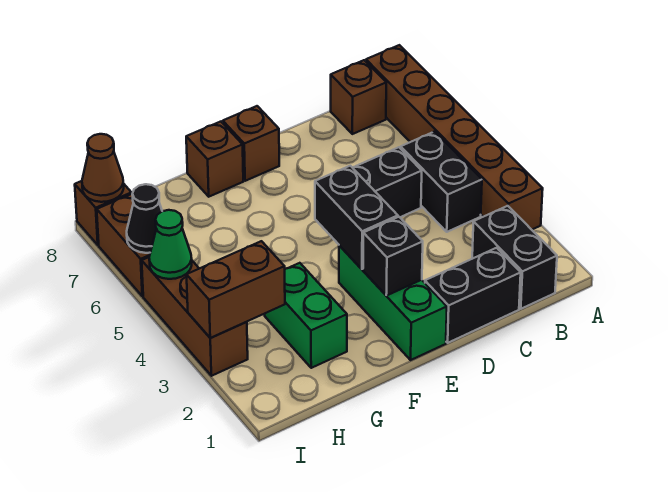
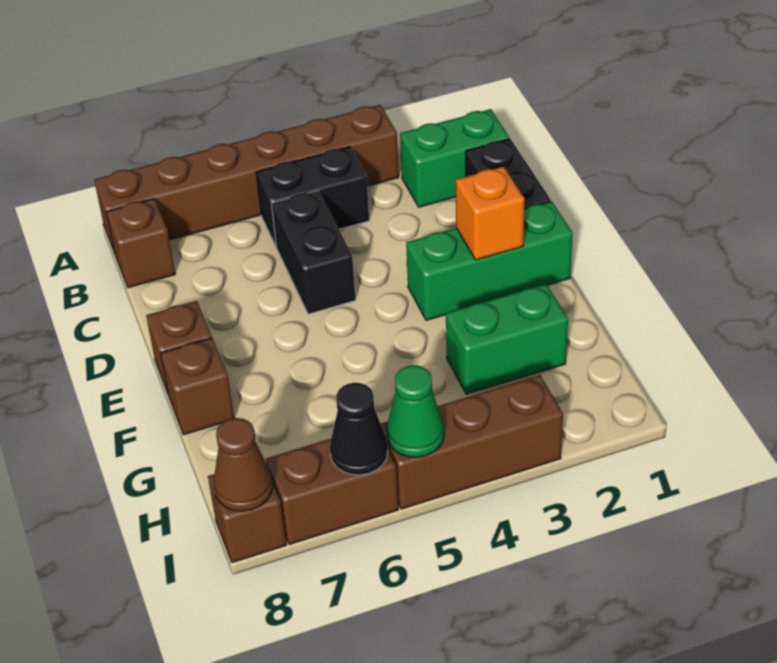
black brick B1:B2 level 1 -> green brick B1:B2 level 1
black brick E2 level 2 -> orange brick E2 level 2
black brick E3:E4 level 2 -> none
brown brick H3:I3 level 2 -> none

